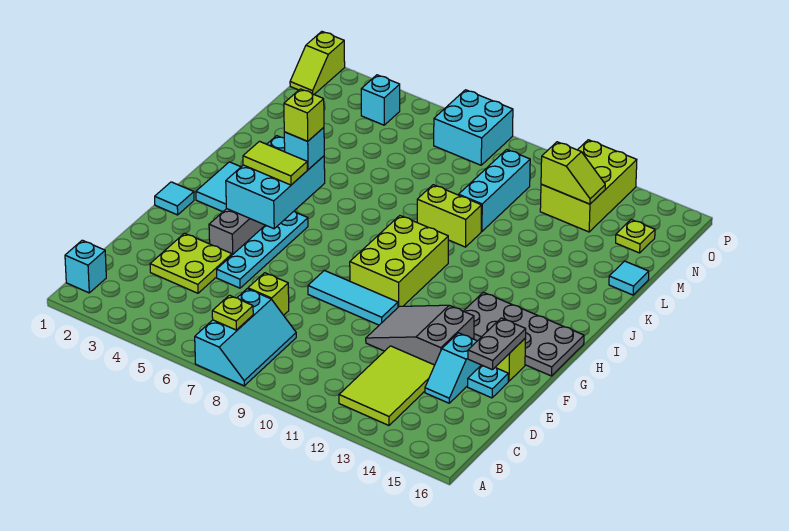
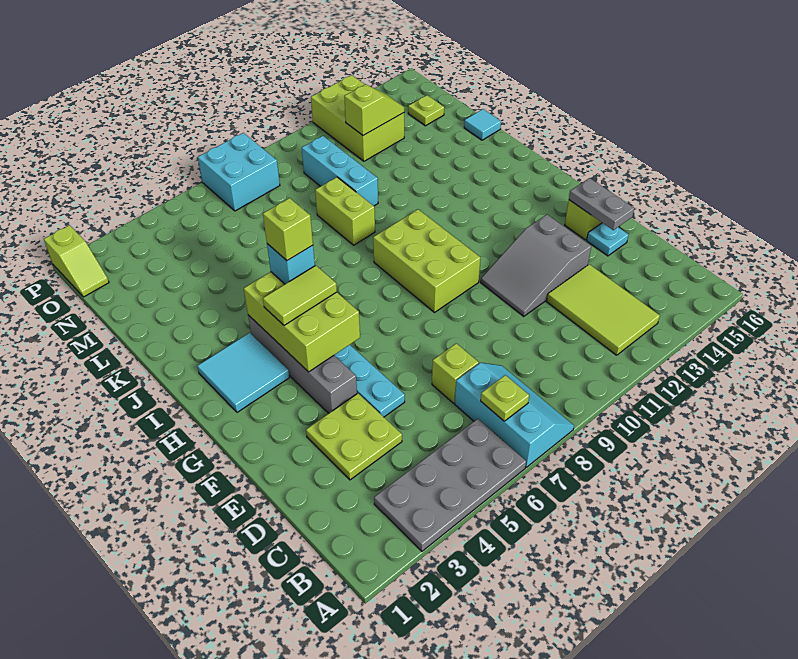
cyan brick B1 level 1 -> none
cyan slope D14:E14 level 1 top E -> none
cyan tile F8:F10 level 1 -> none
cyan tile G1 level 1 -> none
cyan brick G4:I5 level 2 -> lime brick G4:I5 level 2
grey plate G13:H16 level 1 -> grey plate A3:B6 level 1
lime brick K9:K10 level 1 -> lime brick K9:L9 level 1
cyan brick O4 level 1 -> none

